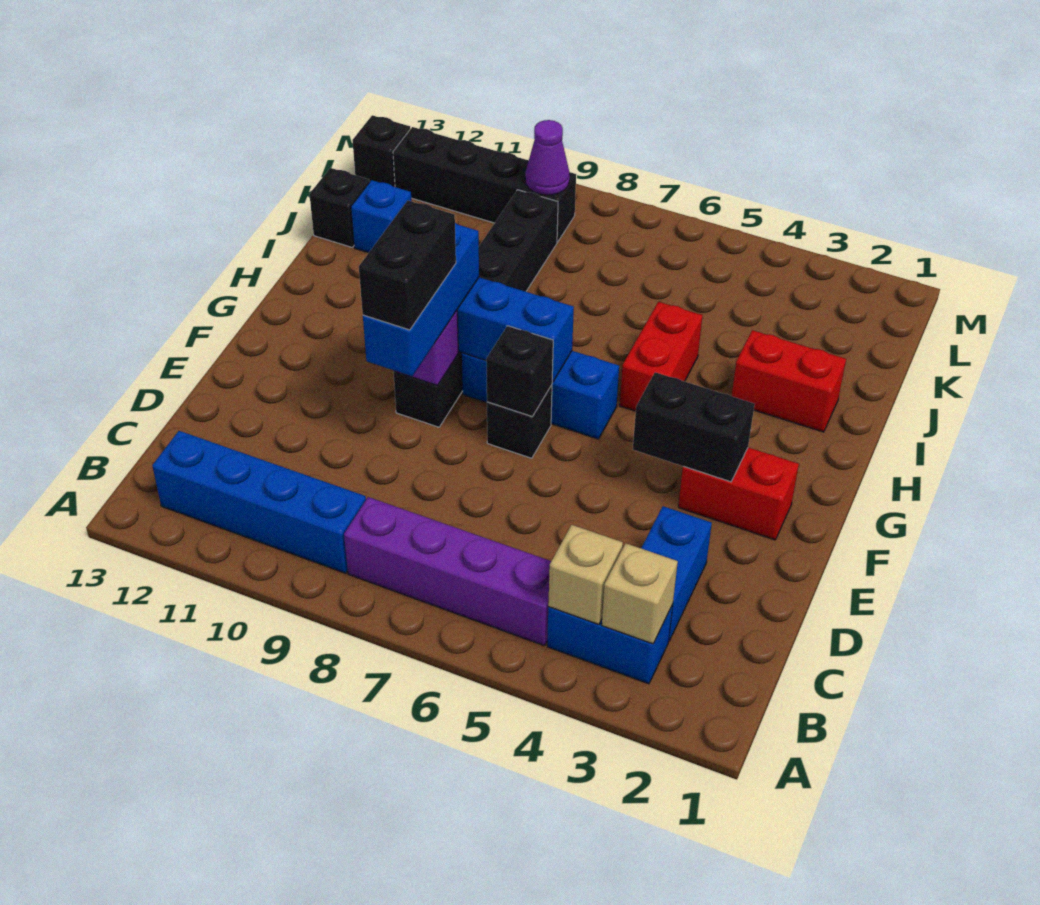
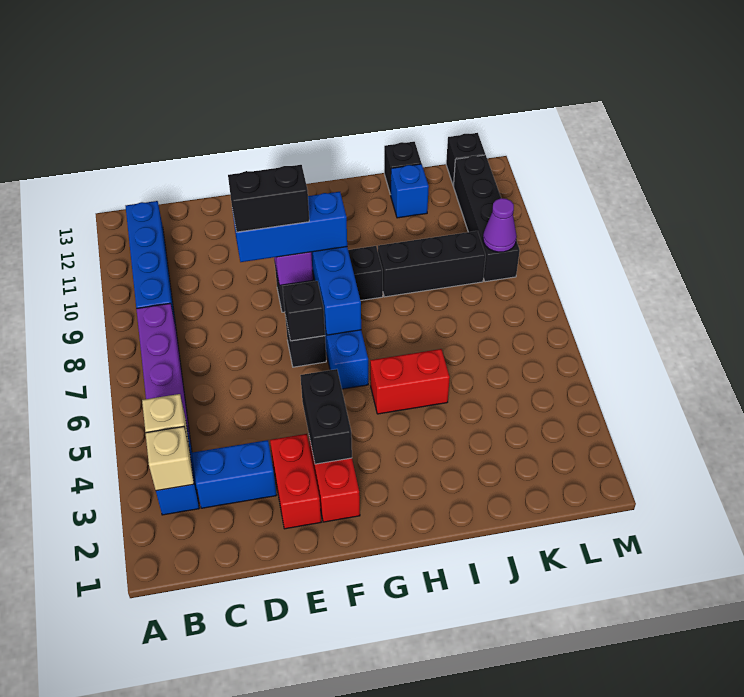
red brick I2:I3 level 1 -> red brick E2:E3 level 1

